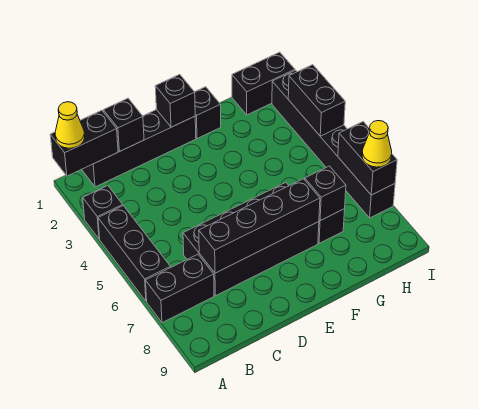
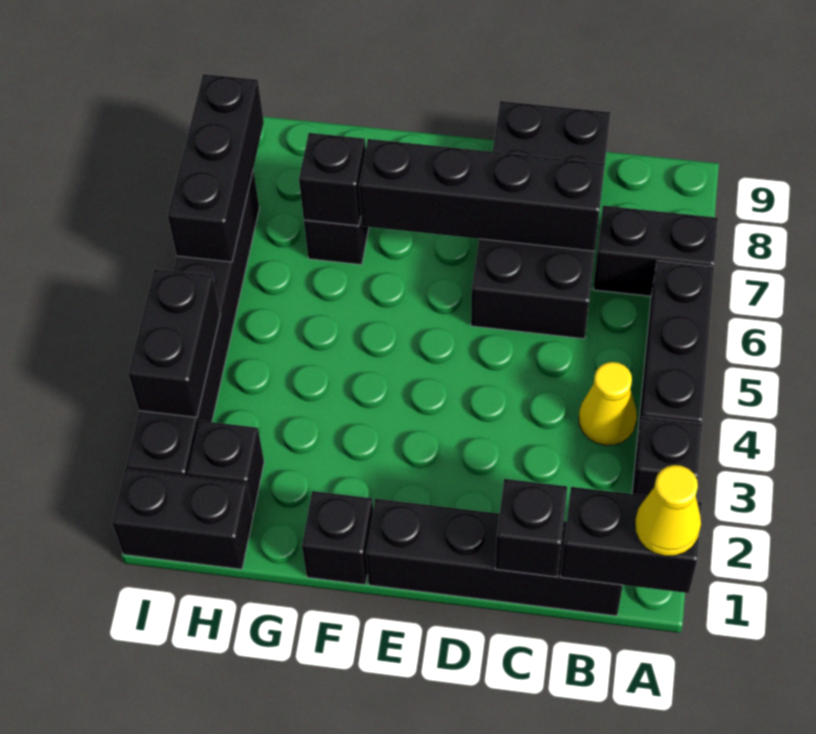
black brick C6:F7 level 1 -> black brick C6:D9 level 1
black brick E1 level 2 -> black brick H2 level 1
black brick I6:I7 level 2 -> black brick I6:I8 level 2
yellow cone I7 level 3 -> yellow cone B4 level 1

